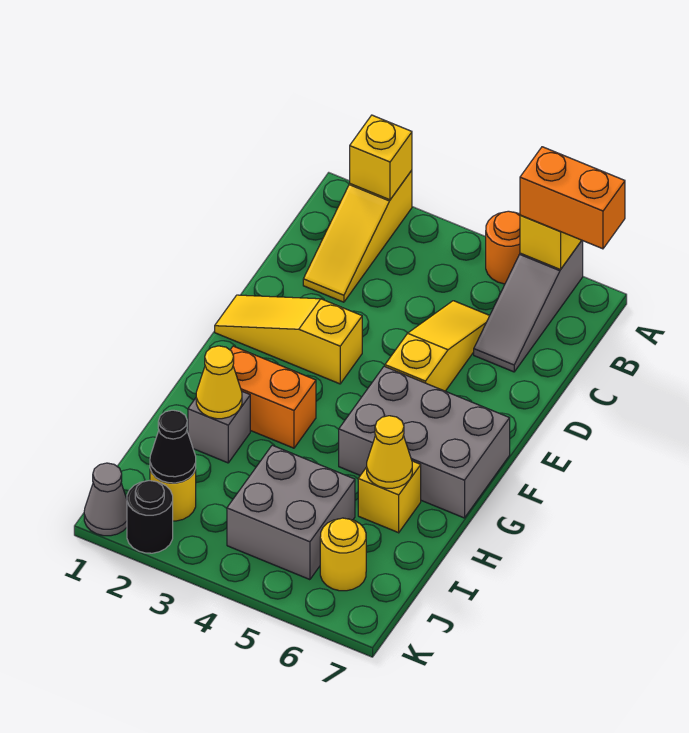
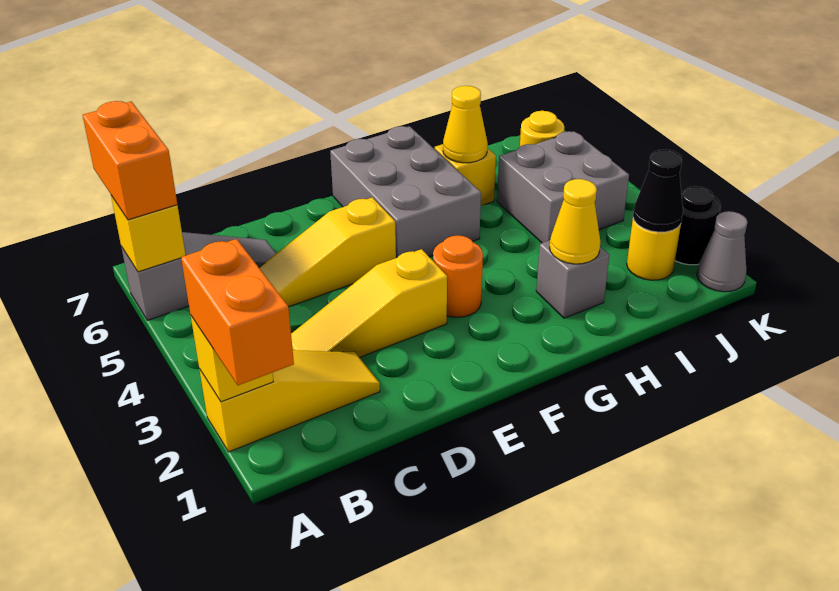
orange round brick A5 level 1 -> orange round brick F3 level 1
yellow slope E1:E3 level 1 top 3 -> yellow slope C3:E3 level 1 top E
orange brick G2:G3 level 1 -> orange brick A1:A2 level 3

